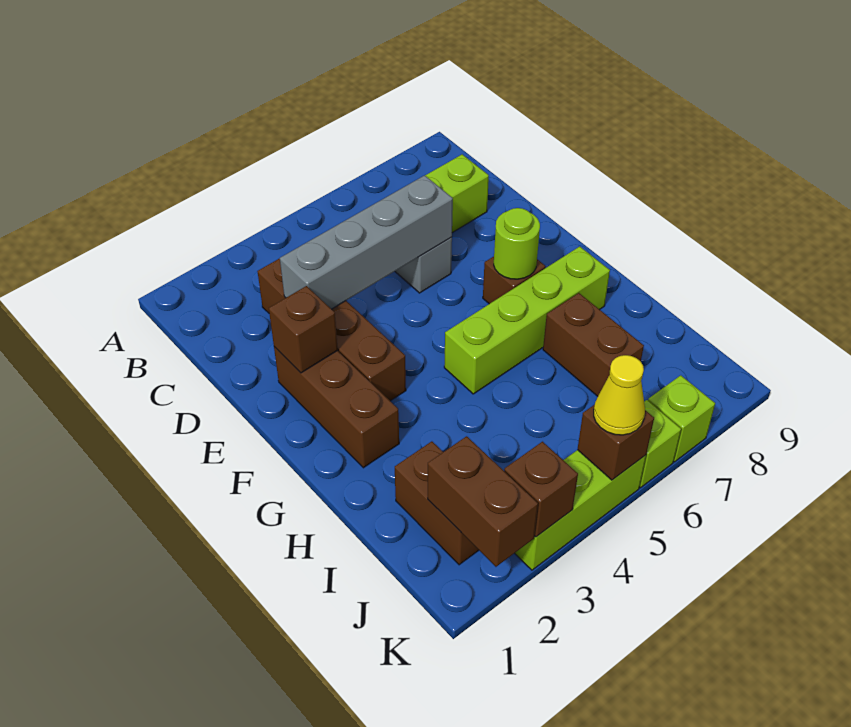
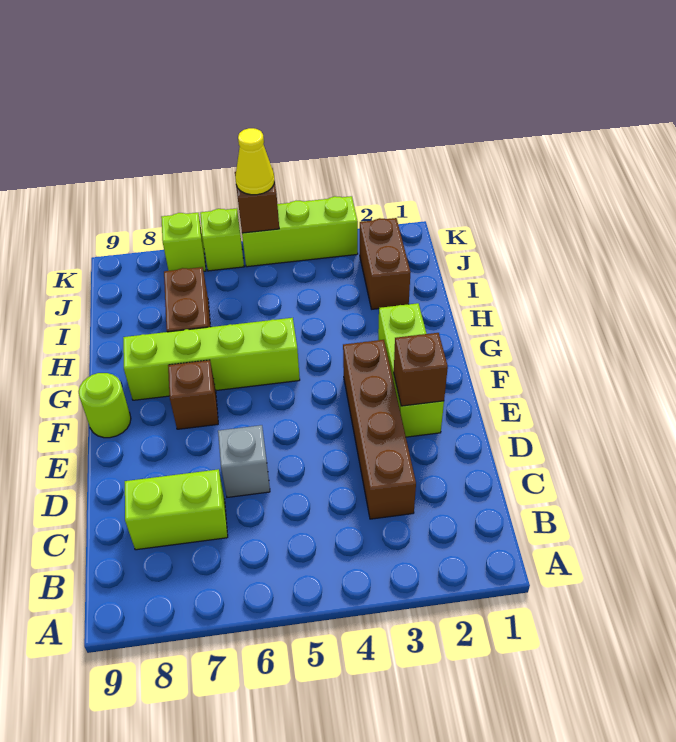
grey brick D3:D6 level 2 -> none
brown brick E2:G2 level 1 -> lime brick E2:G2 level 1
lime round brick F7 level 2 -> lime round brick F9 level 1
brown brick J2:K2 level 2 -> none
brown brick K3 level 2 -> none

